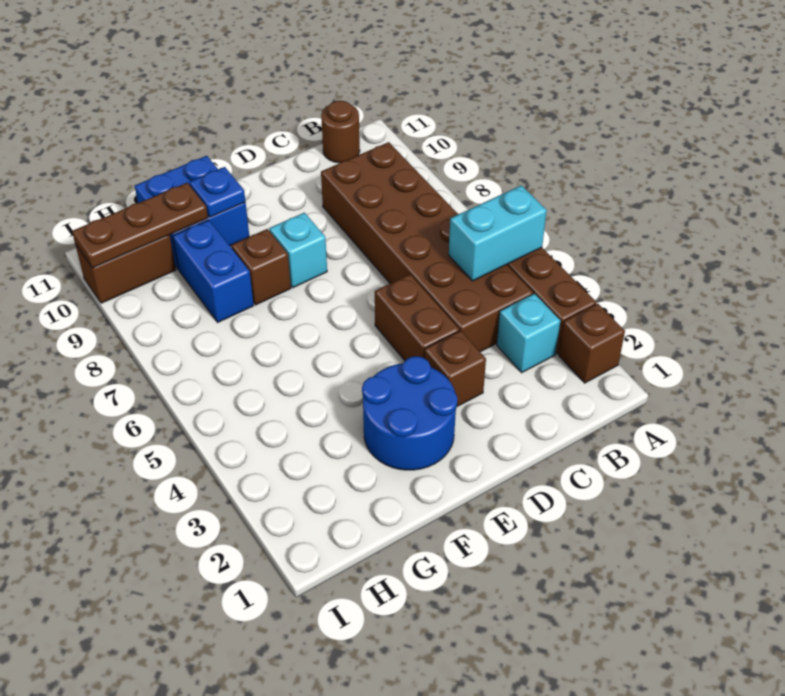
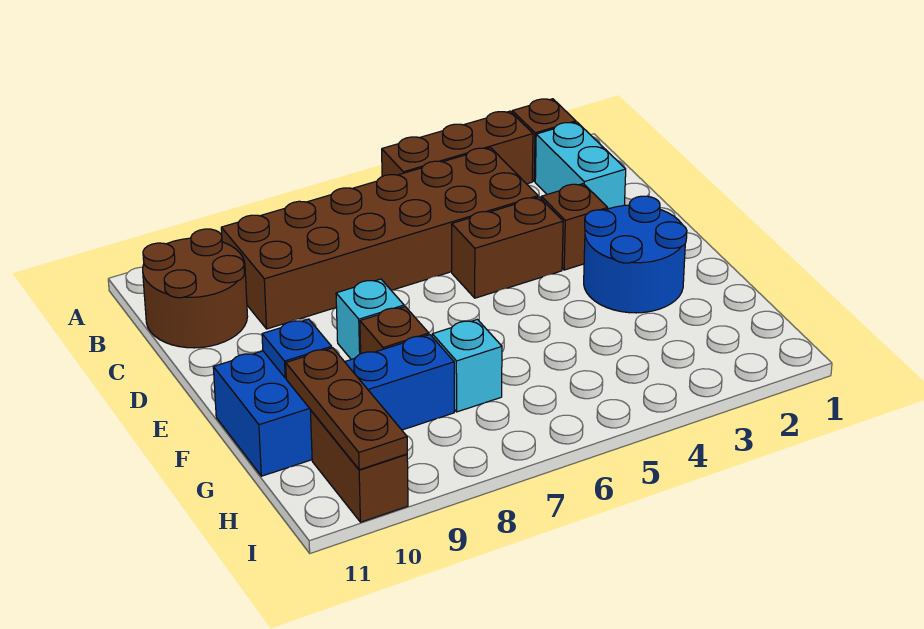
cyan brick A5:B5 level 2 -> cyan brick B2:C2 level 1
cyan brick B3 level 1 -> cyan brick G7 level 1
brown round brick B11 level 1 -> brown round brick B10:C11 level 1

